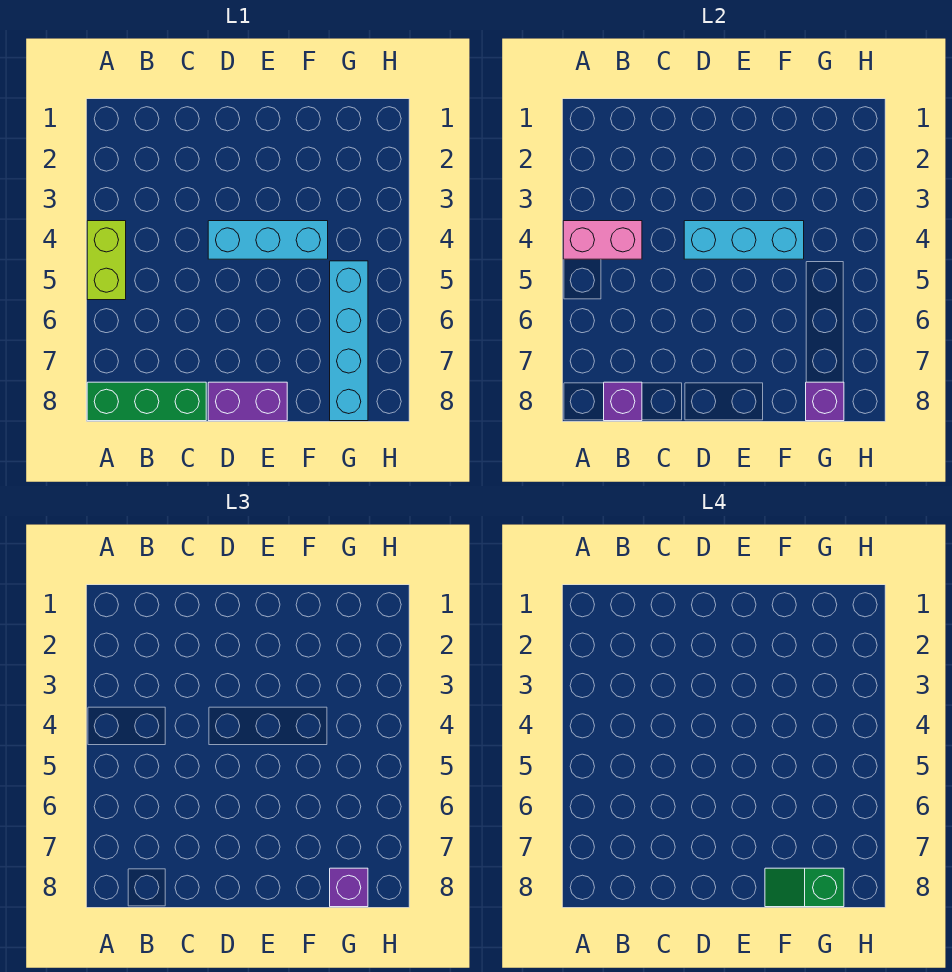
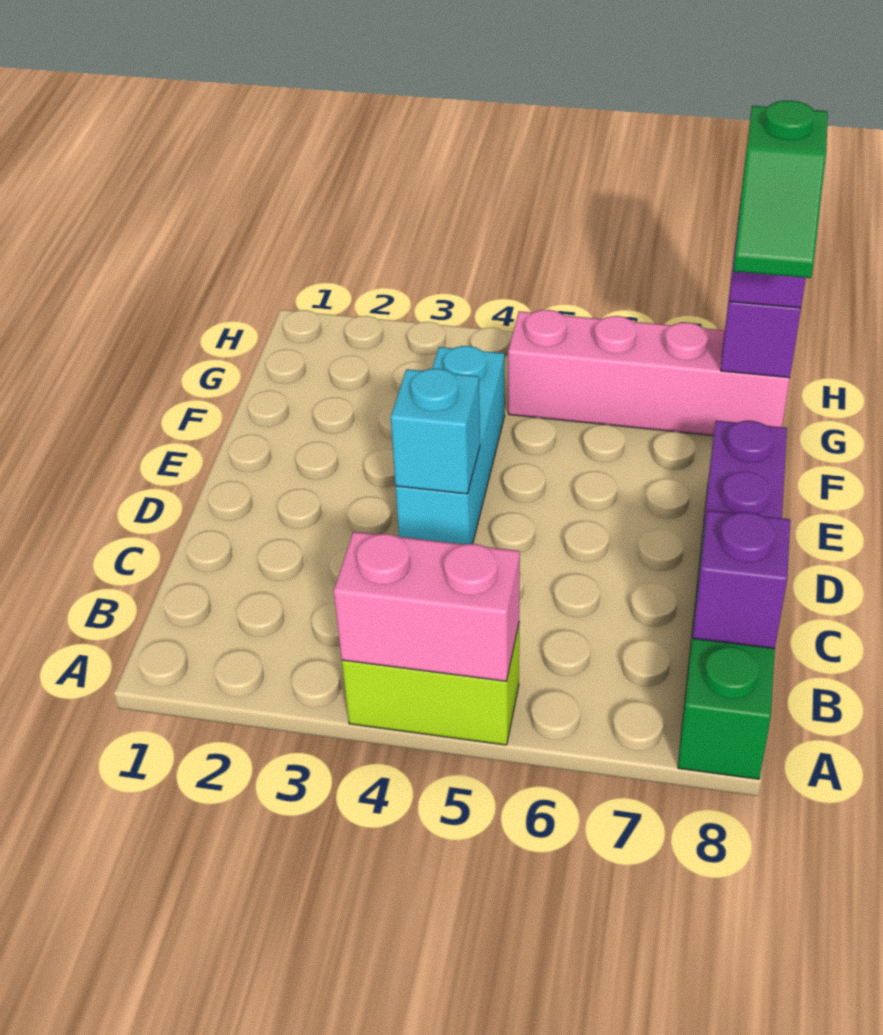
pink brick A4:B4 level 2 -> pink brick A4:A5 level 2
cyan brick D4:F4 level 2 -> cyan brick D4 level 2
cyan brick G5:G8 level 1 -> pink brick G5:G8 level 1

